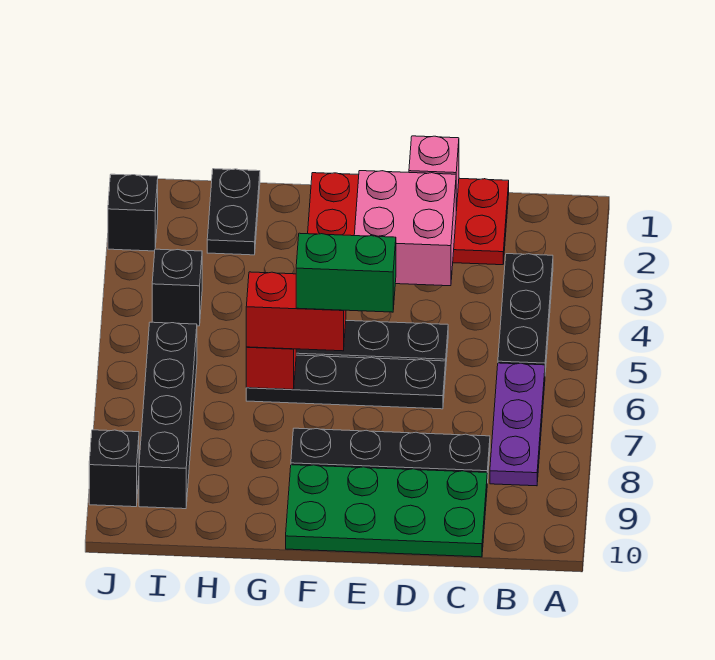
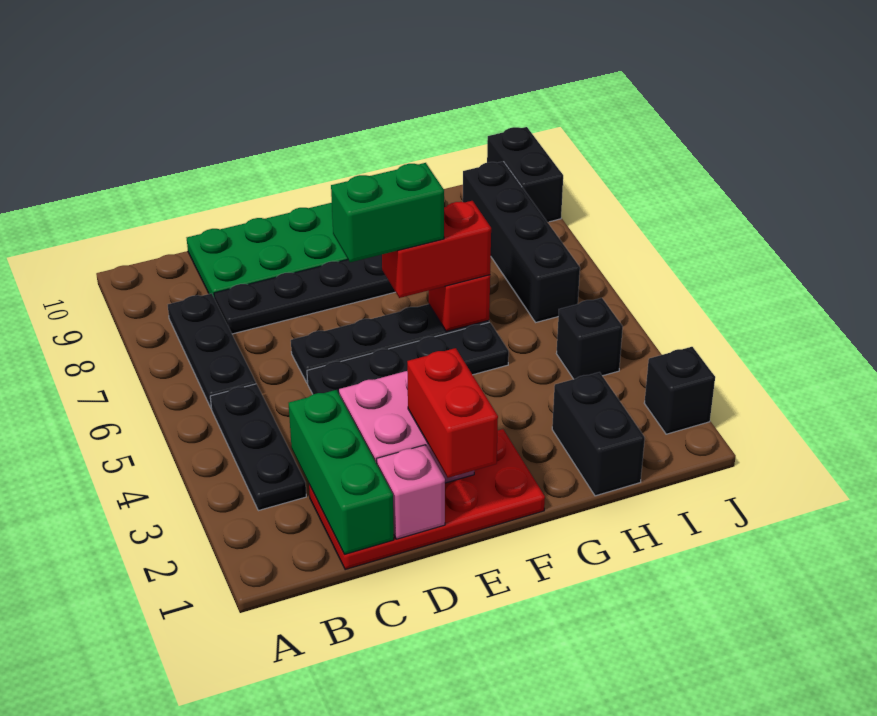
purple plate B6:B8 level 1 -> black plate B6:B8 level 1
none -> green brick C1:C3 level 2
none -> red brick E1:E2 level 3
black plate H1:H2 level 1 -> black brick H1:H2 level 1
black brick J9 level 1 -> black brick J9:J10 level 1

